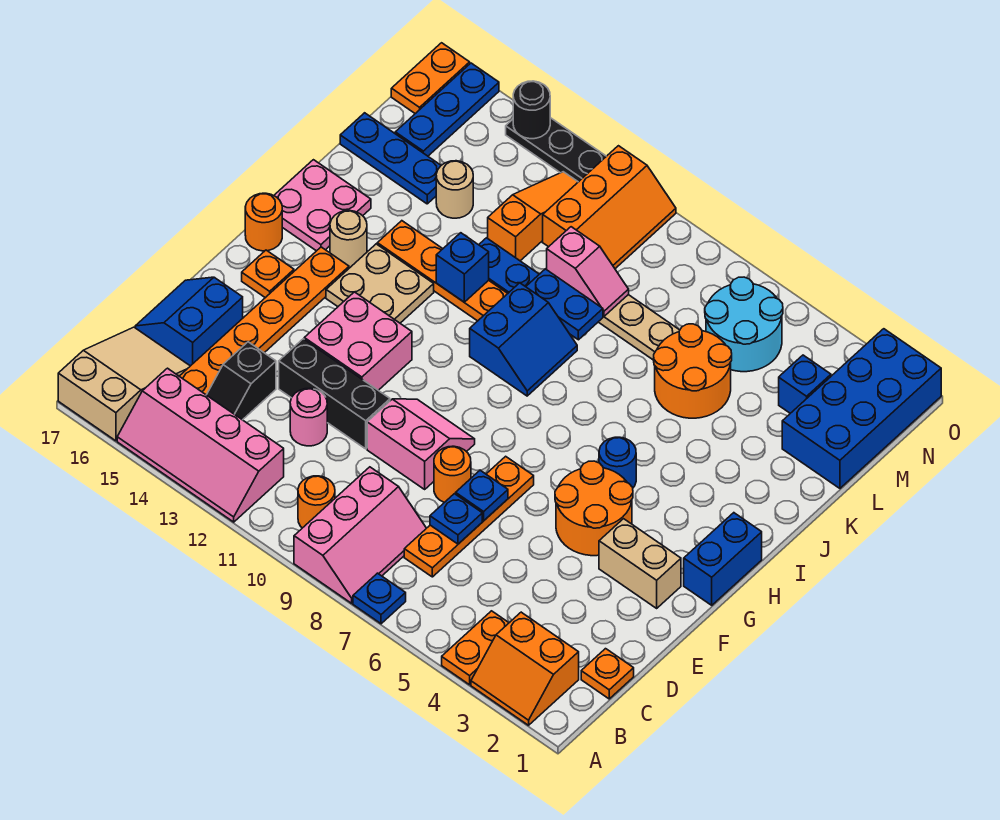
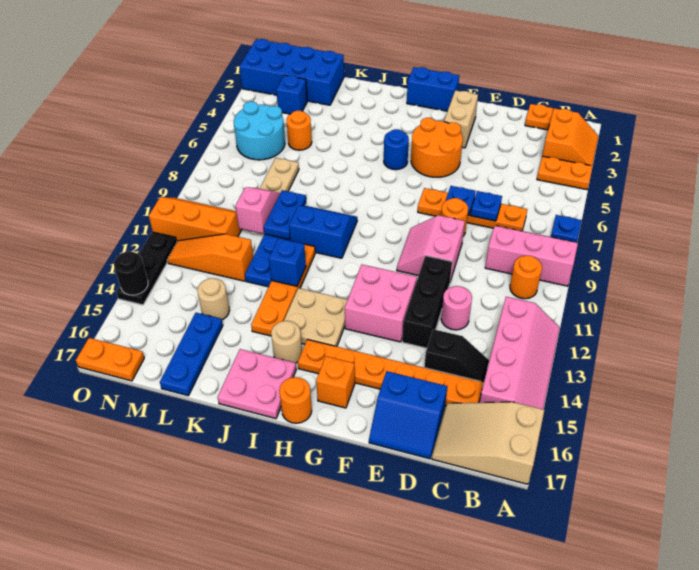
orange plate G16 level 1 -> orange brick G16 level 1
orange round brick K5:L6 level 1 -> orange round brick L5 level 1
blue plate M16:O16 level 1 -> none

